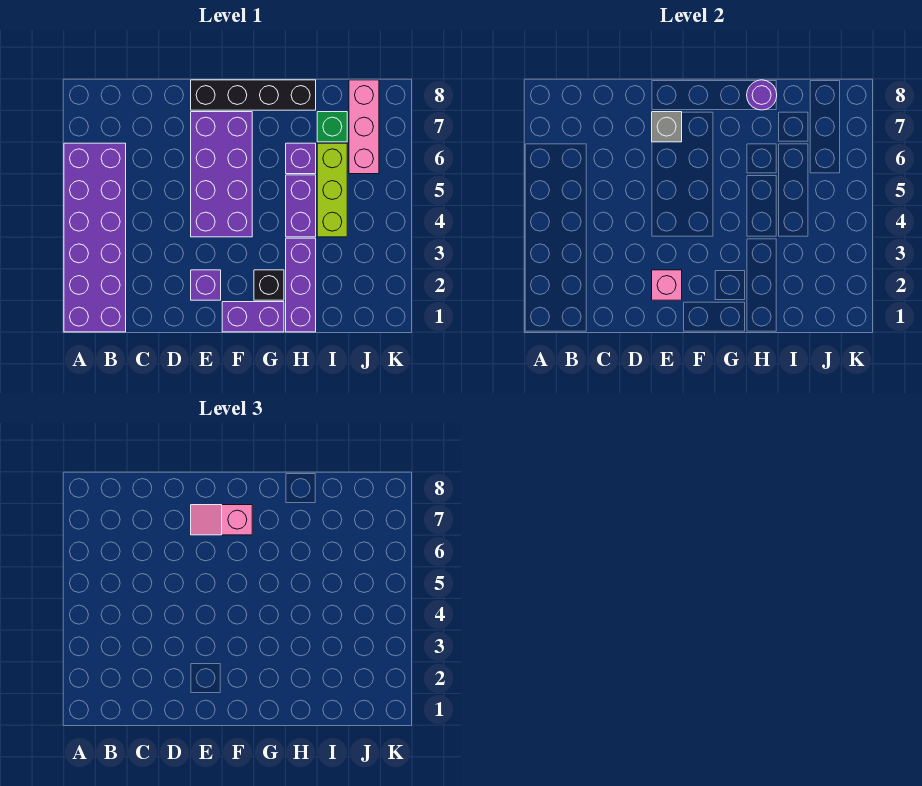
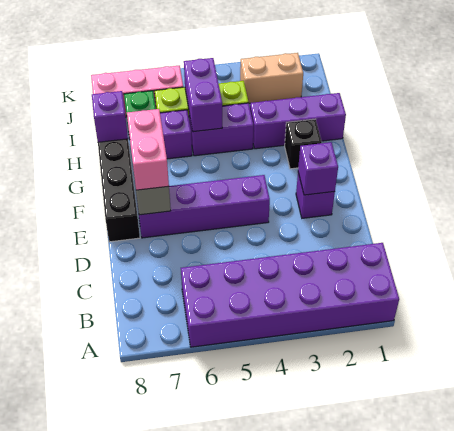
pink brick E2 level 2 -> purple brick E2 level 2
purple brick E4:F7 level 1 -> purple brick E4:E7 level 1
pink slope E7:F7 level 3 top F -> pink brick E7:F7 level 3
purple brick F1:G1 level 1 -> purple brick H5:I5 level 2
purple round brick H8 level 2 -> purple brick H8 level 2
none -> tan brick J2:J3 level 1

